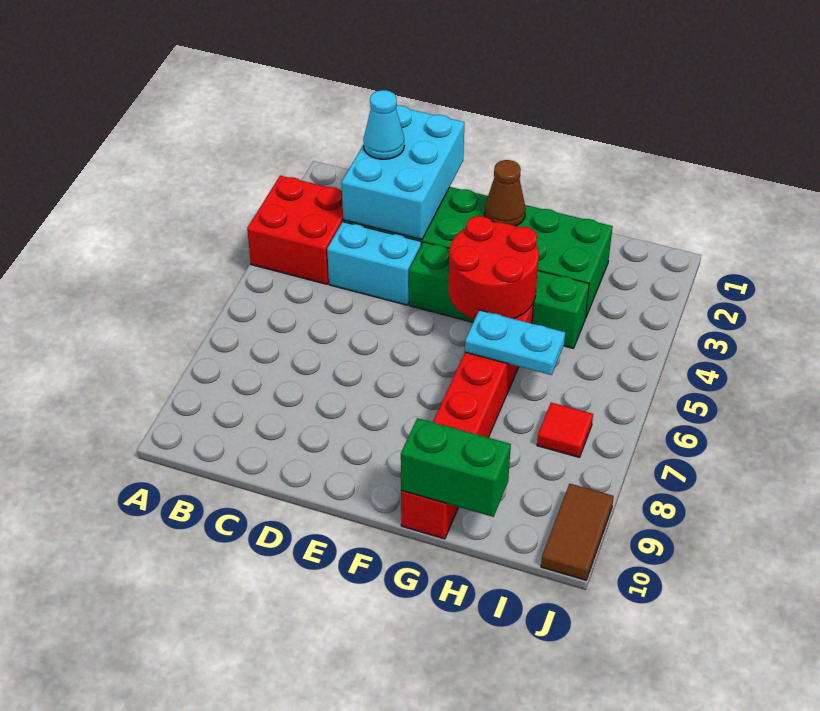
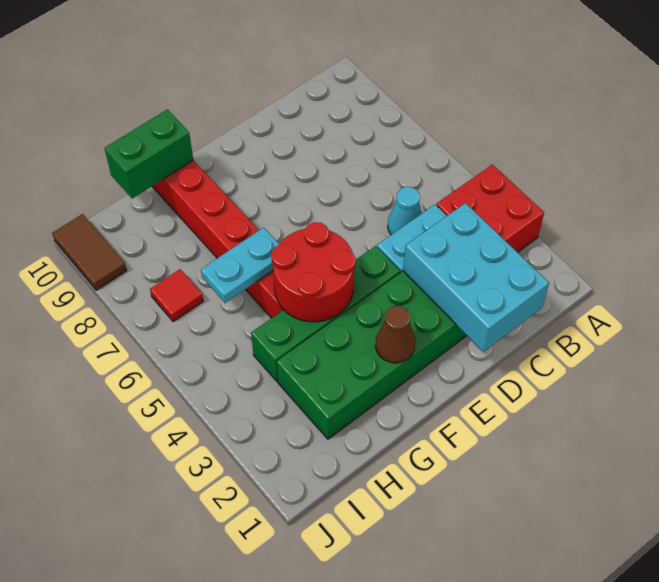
cyan cone C2 level 3 -> cyan cone C5 level 1

